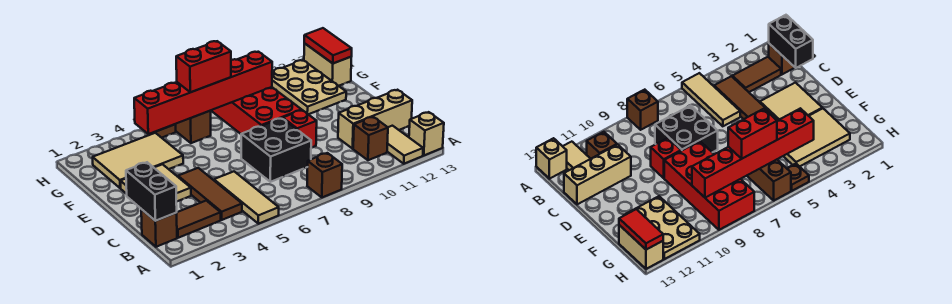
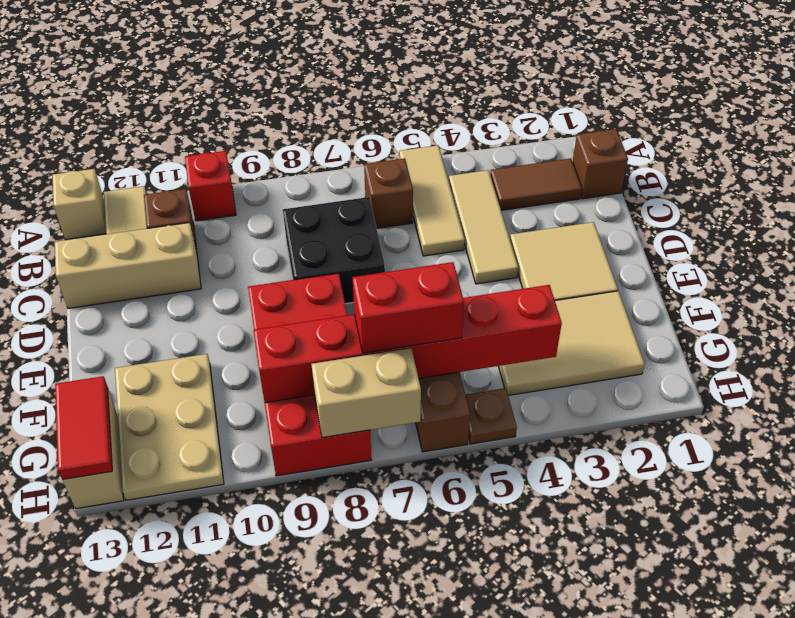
brown brick A8 level 1 -> brown brick B6 level 1
black brick B1:C1 level 2 -> none
brown tile B4:D4 level 1 -> tan tile B4:D4 level 1
red brick D9 level 1 -> red brick A10 level 1
none -> tan brick H7:H8 level 2

